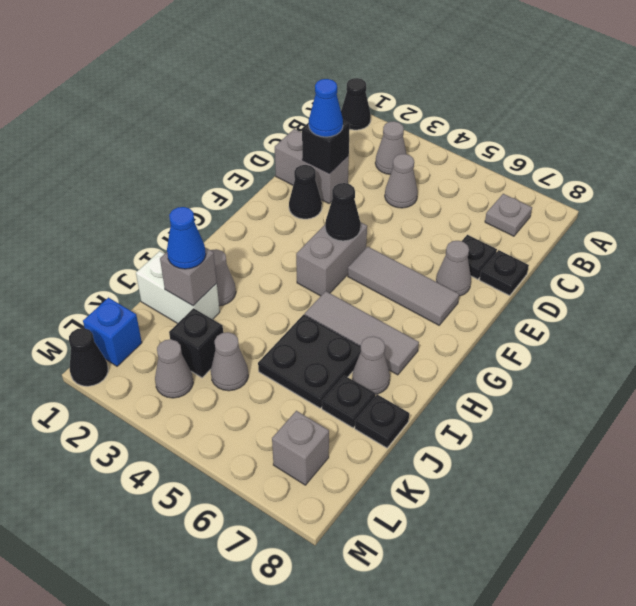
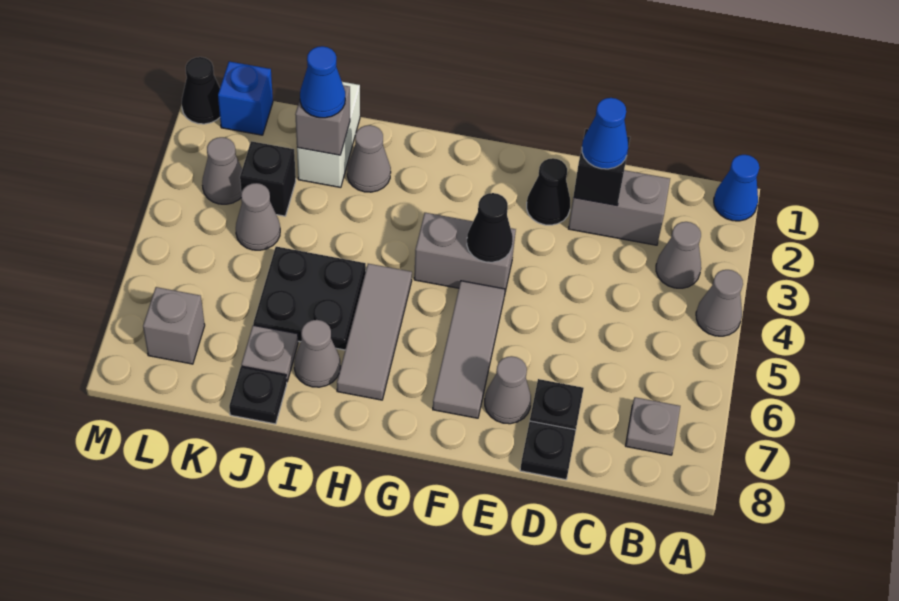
black cone A1 level 1 -> blue cone A1 level 1
grey cone C4 level 1 -> grey cone A4 level 1
grey brick D1:D2 level 1 -> grey brick C2:D2 level 1
black plate J7 level 1 -> grey plate J7 level 1

